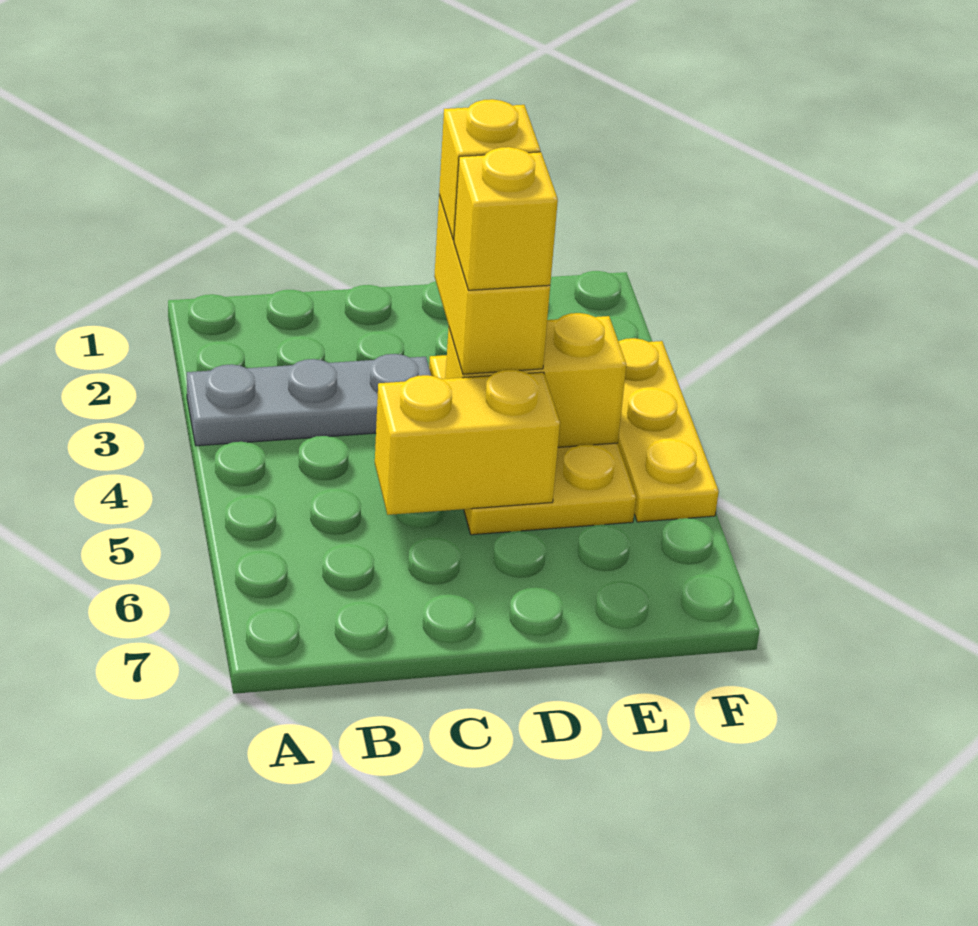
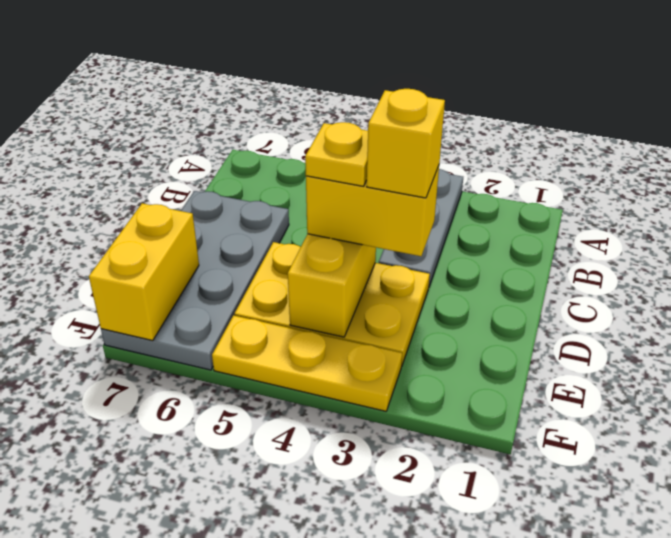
yellow brick C5:D5 level 2 -> yellow brick E7:F7 level 2
none -> grey plate C6:F7 level 1
yellow brick D4 level 4 -> yellow plate D4 level 4

